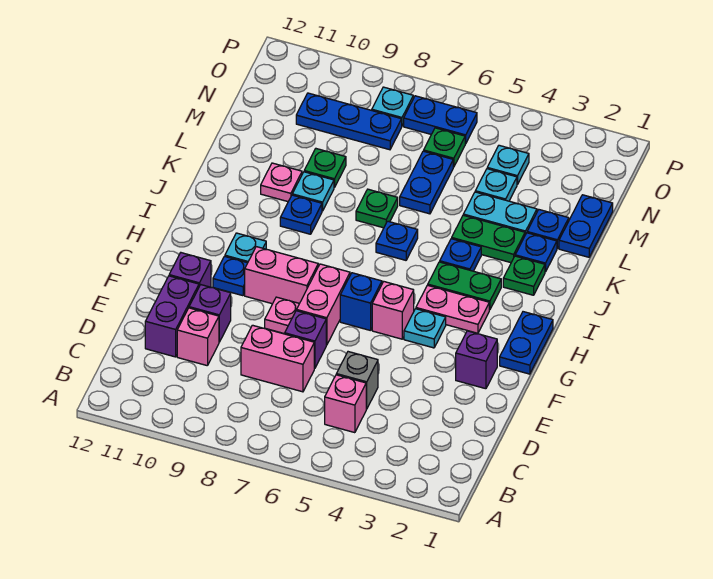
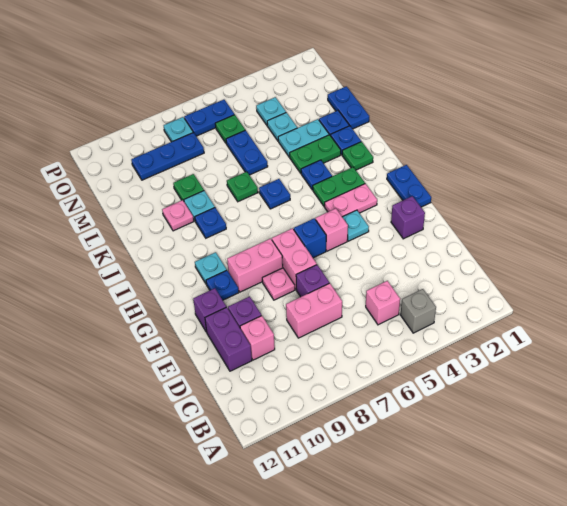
grey brick D5 level 1 -> grey brick B4 level 1

